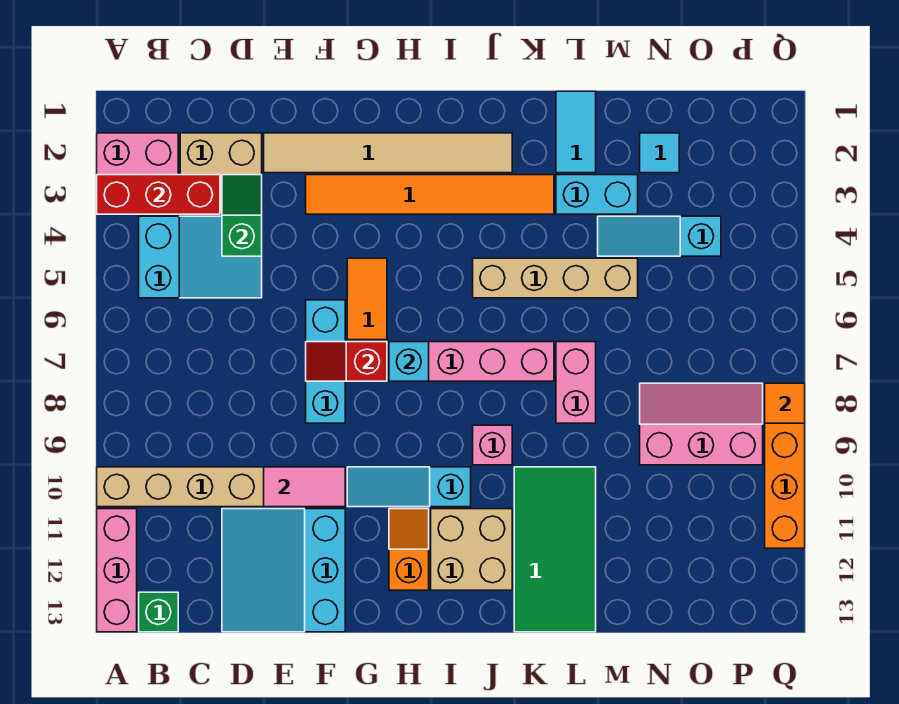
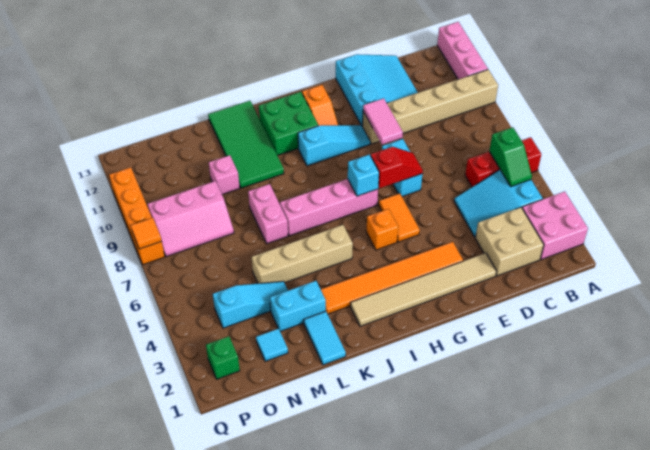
red brick A3:C3 level 2 -> red brick A6:C6 level 1
green brick B13 level 1 -> green brick P2 level 1
green slope D3:D4 level 2 top 4 -> green slope B5:B6 level 2 top 6
pink tile E10:F10 level 2 -> pink tile F9:F10 level 2
cyan brick F6:F8 level 1 -> cyan brick F7:F8 level 1
none -> orange brick H5 level 1
tan brick I11:J12 level 1 -> green brick I11:J12 level 1
pink brick J9 level 1 -> pink brick M10 level 1

